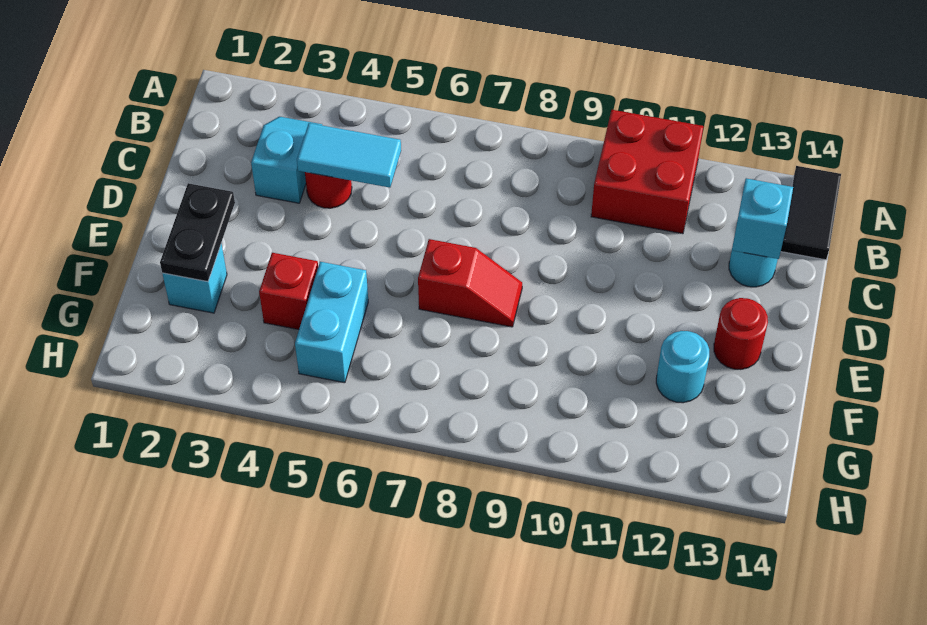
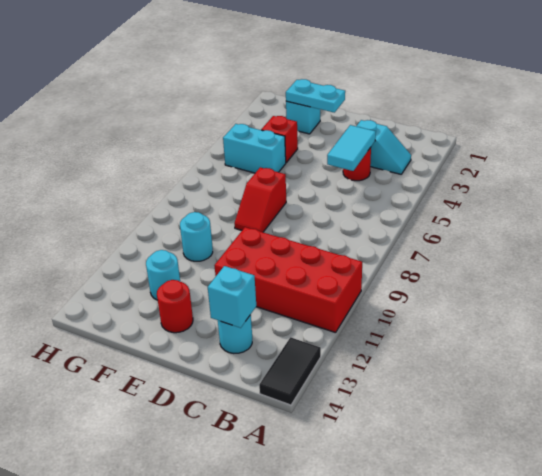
red brick A10:B11 level 1 -> red brick A10:D11 level 1
black tile A14:B14 level 1 -> black tile A13:A14 level 1
black plate E2:F2 level 2 -> cyan plate E2:F2 level 2
none -> cyan round brick F10 level 1

